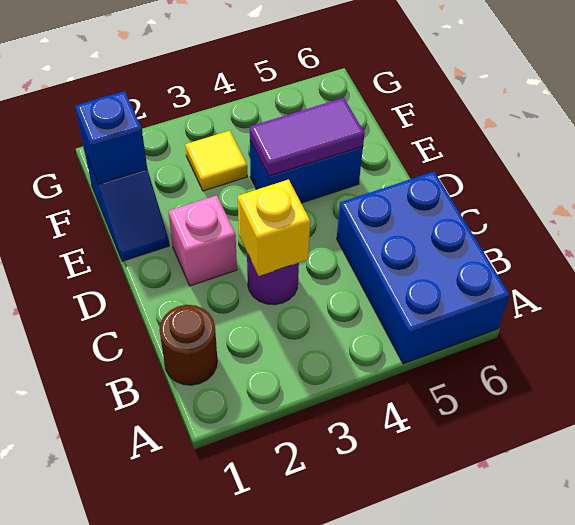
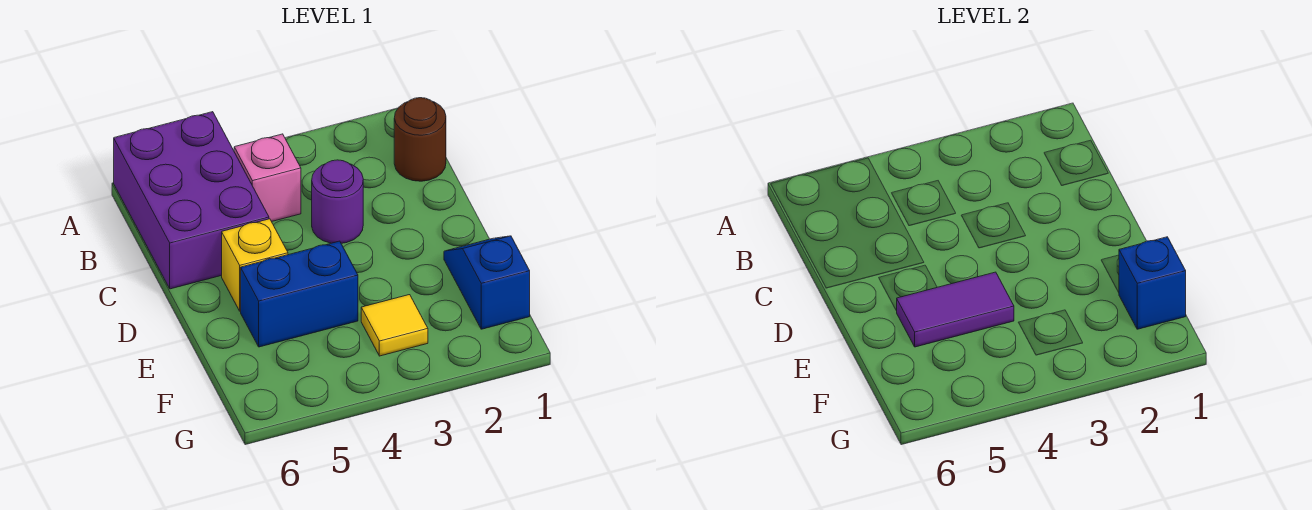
blue brick A5:C6 level 1 -> purple brick A5:C6 level 1
yellow brick C3 level 2 -> yellow brick D5 level 1
pink brick D2 level 1 -> pink brick B4 level 1

